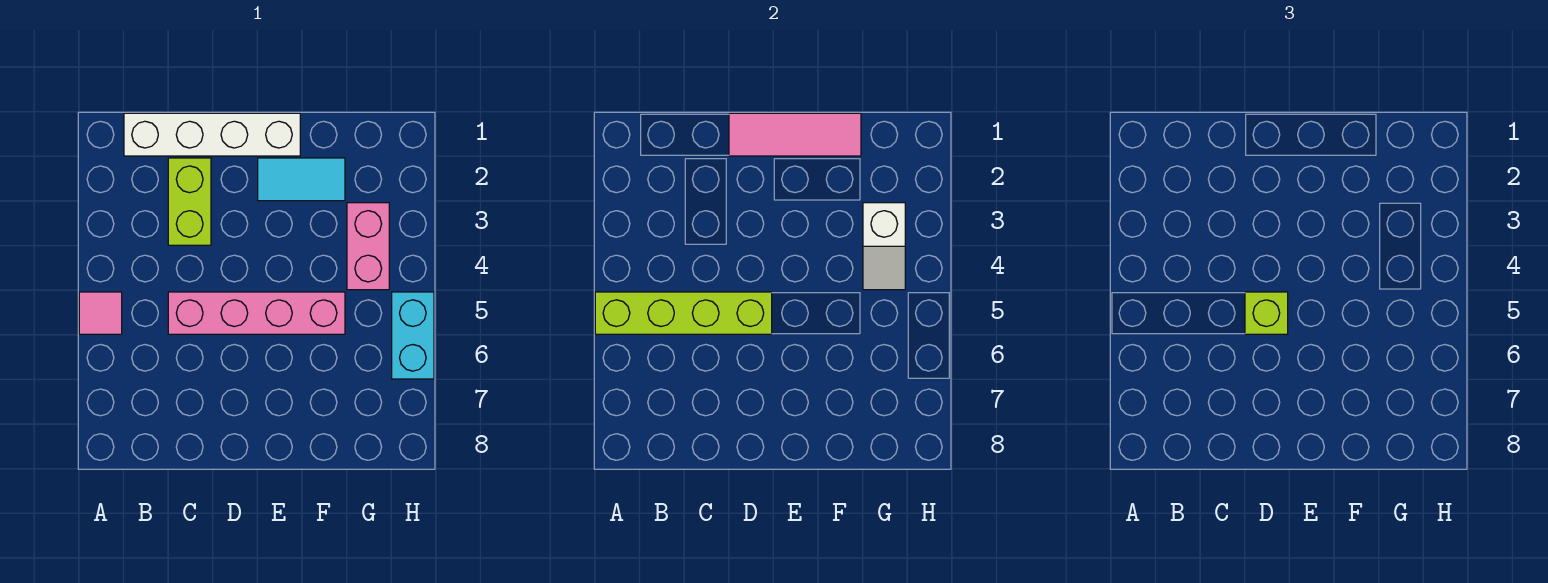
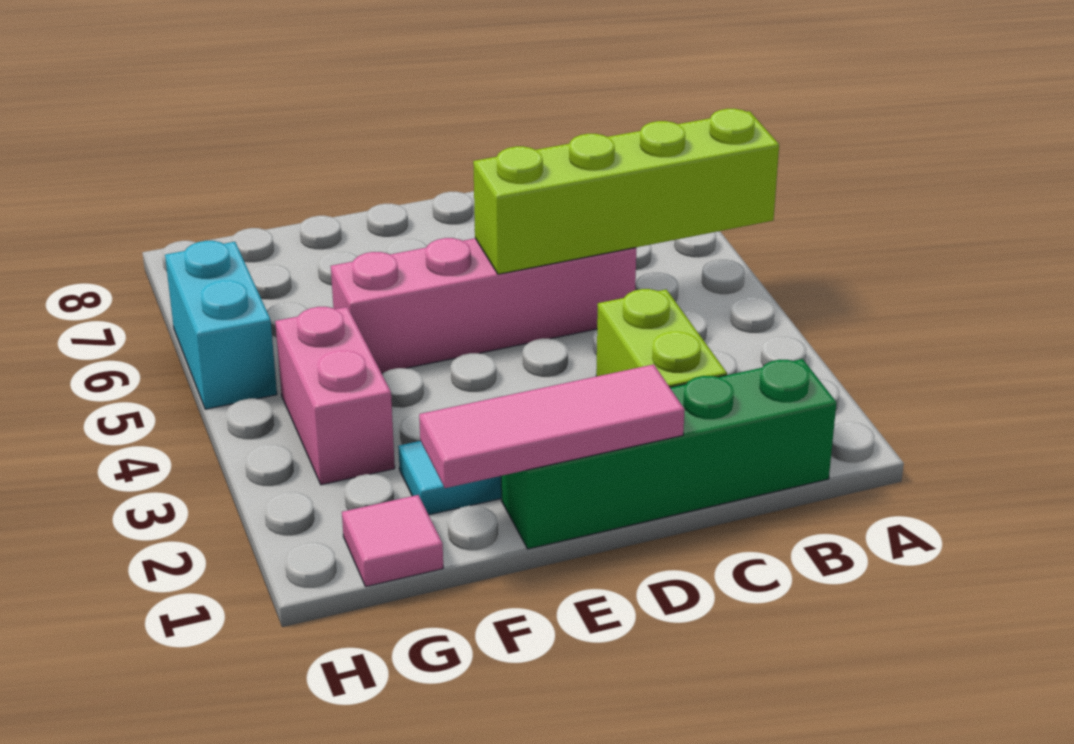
pink tile A5 level 1 -> pink tile G1 level 1
white brick B1:E1 level 1 -> green brick B1:E1 level 1
lime brick D5 level 3 -> none
white slope G3:G4 level 2 top 3 -> none

